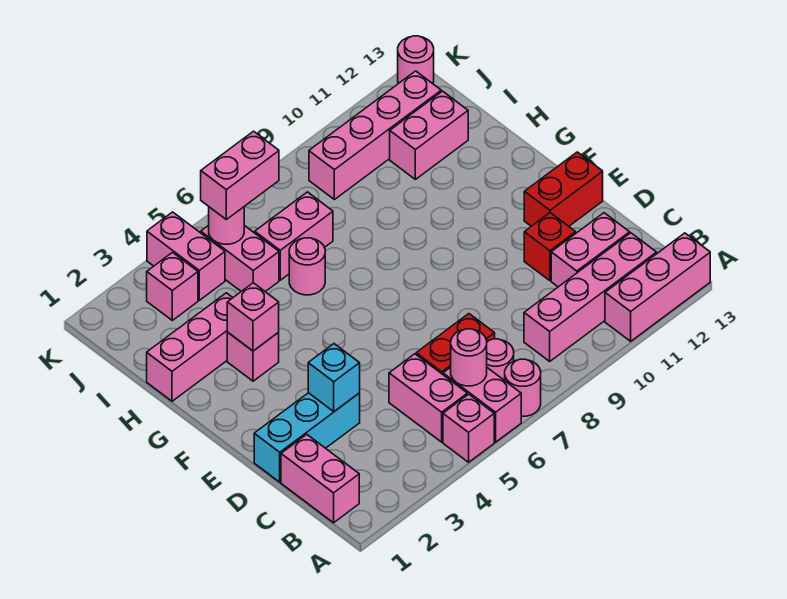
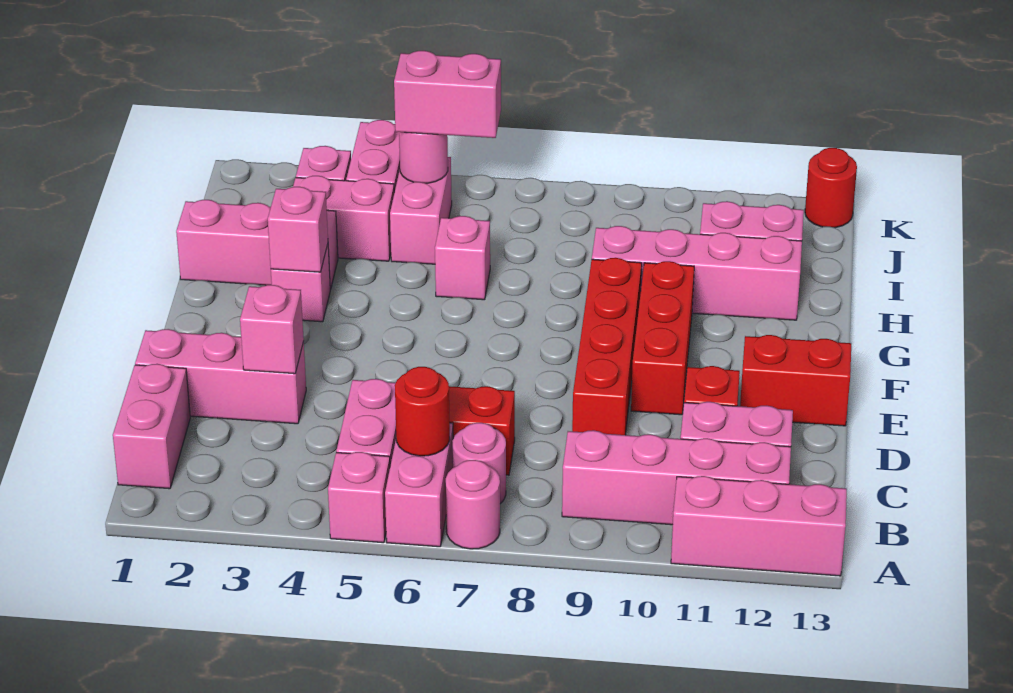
pink round brick B6 level 2 -> red round brick B6 level 2
cyan brick D1:D3 level 1 -> pink brick D1:D3 level 1
cyan brick D3 level 2 -> pink brick D3 level 2
none -> red brick D9:G9 level 1
none -> red brick E10:G10 level 1
pink round brick H6 level 1 -> pink brick H6 level 1
pink brick I6:I7 level 1 -> pink brick I3:I4 level 1
pink brick J9:J12 level 1 -> pink brick H9:H12 level 1
pink round brick K13 level 1 -> red round brick K13 level 1

